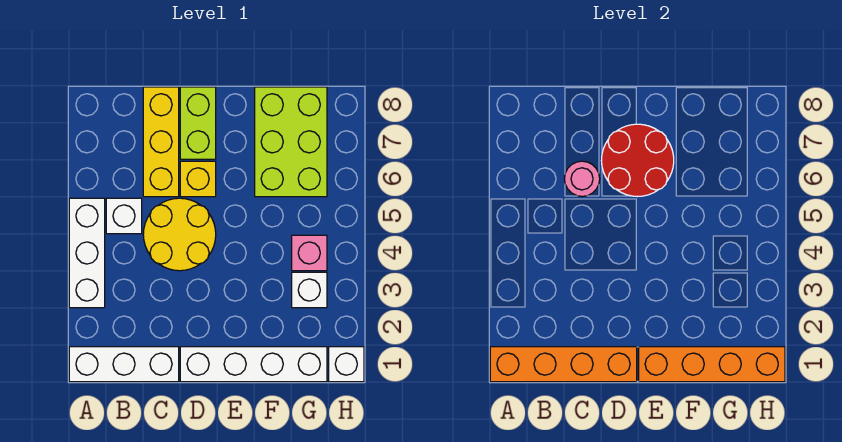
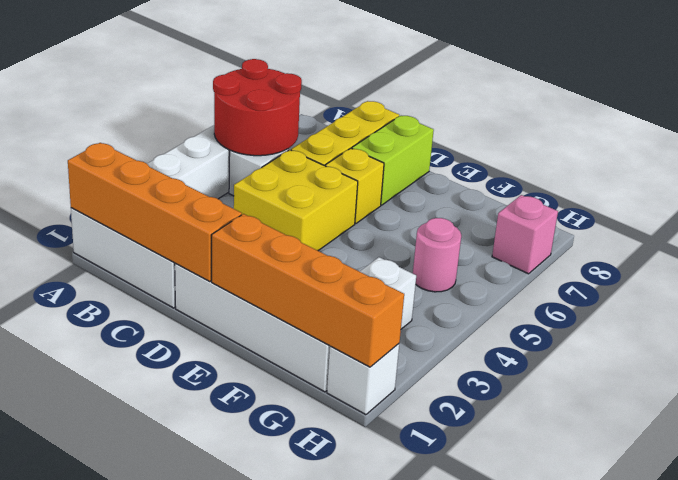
yellow round brick C4:D5 level 1 -> yellow brick C4:D5 level 1
pink round brick C6 level 2 -> pink round brick G5 level 1
red round brick D6:E7 level 2 -> red round brick A5:B6 level 2
lime brick F6:G8 level 1 -> none
pink brick G4 level 1 -> pink brick H7 level 1

